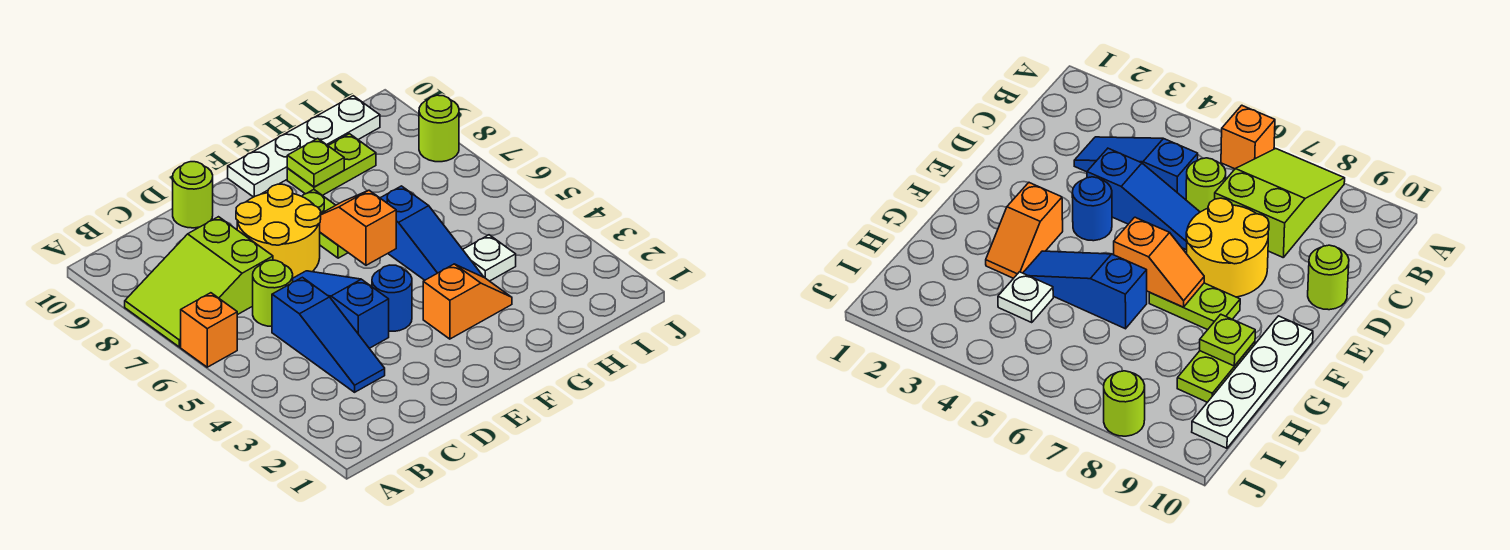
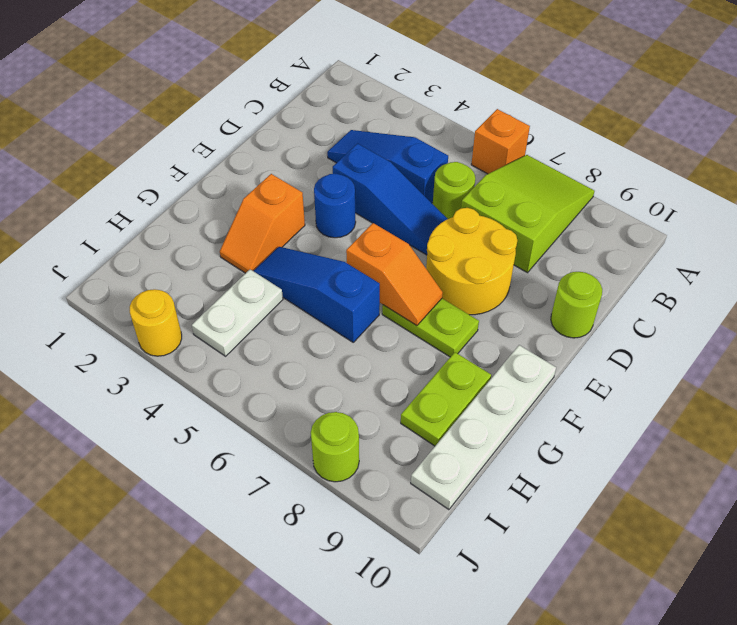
lime plate G9 level 2 -> none
white plate H4 level 1 -> white plate H4:I4 level 1
none -> yellow round brick J3 level 1

